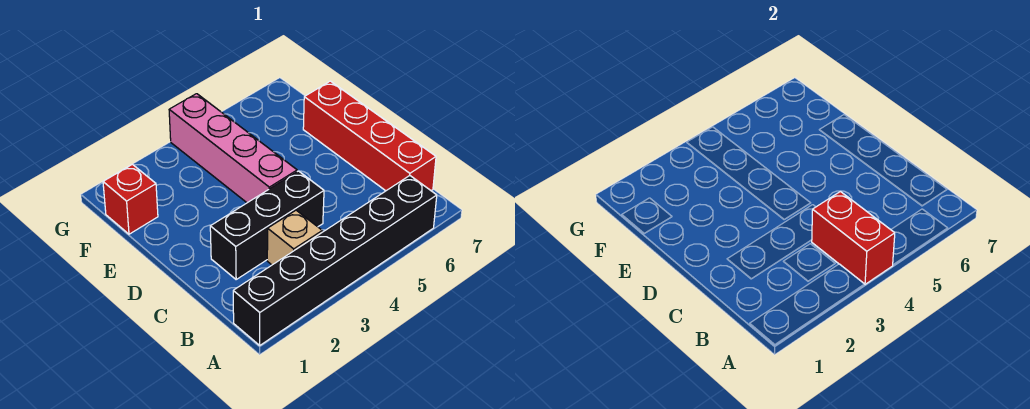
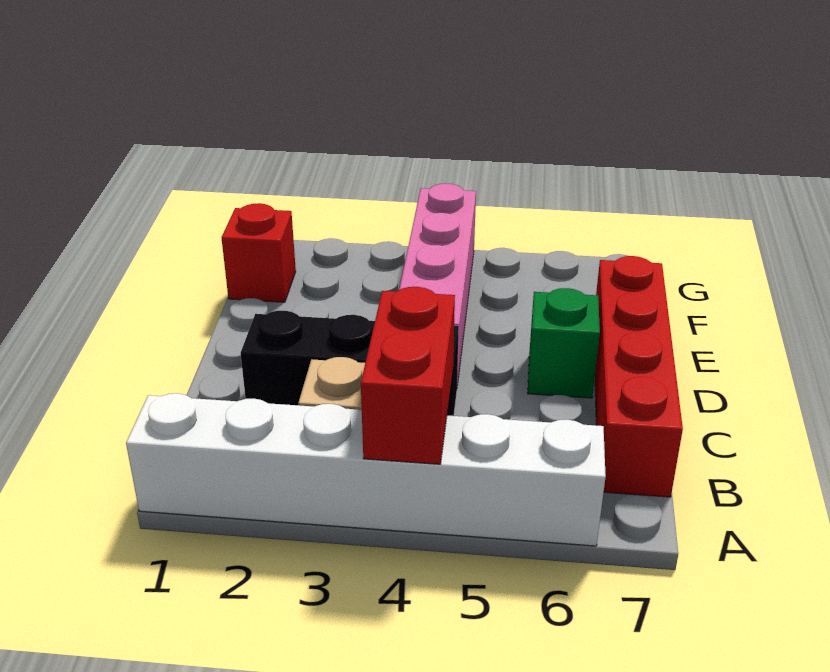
black brick A1:A6 level 1 -> white brick A1:A6 level 1
none -> green brick D6 level 1

